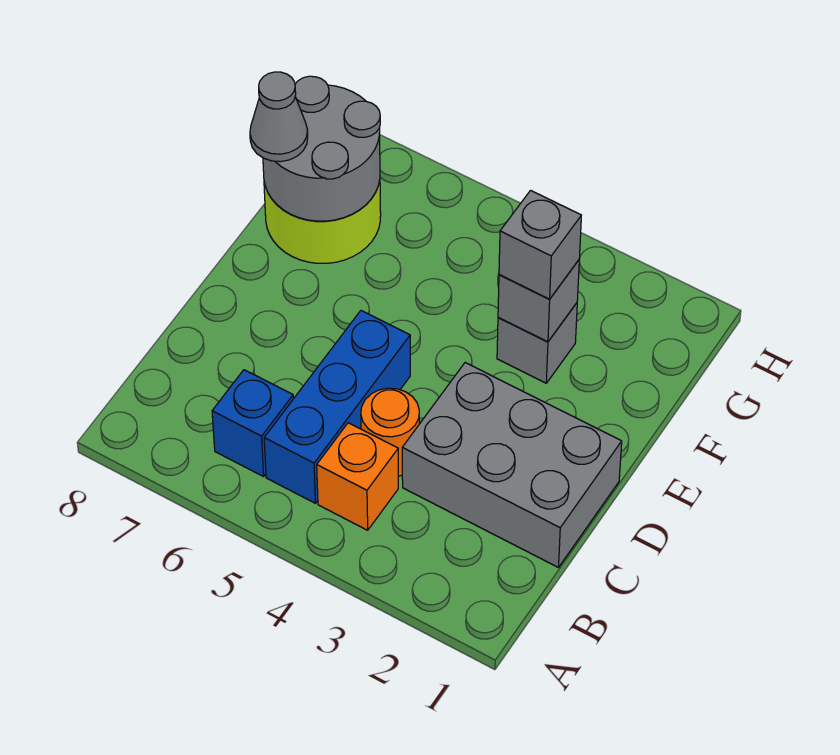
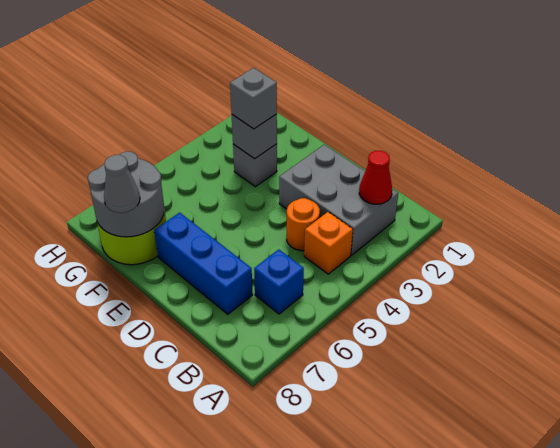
none -> red cone B2 level 2
blue brick B5:D5 level 1 -> blue brick C7:E7 level 1
grey brick C1:D3 level 1 -> grey brick B2:D3 level 1

